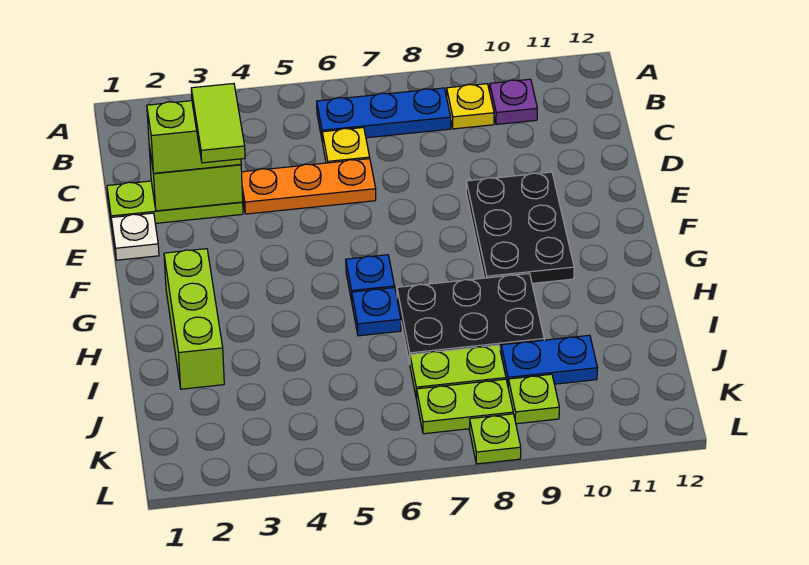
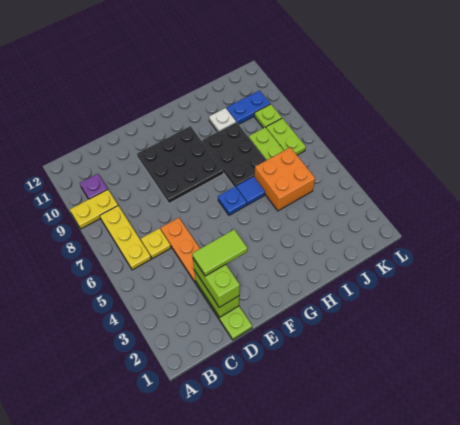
blue plate B6:B8 level 1 -> yellow plate B6:B8 level 1
yellow plate B9 level 1 -> yellow plate A9:B9 level 1
white plate E1 level 1 -> white plate I10 level 1
black plate E9:G10 level 1 -> black plate E8:G10 level 1
lime brick G2:I2 level 1 -> none
blue plate H6 level 1 -> blue tile H6 level 1
none -> orange brick I5:J6 level 1
blue plate J9:J10 level 1 -> blue plate J10:K10 level 1
lime plate L8 level 1 -> none

